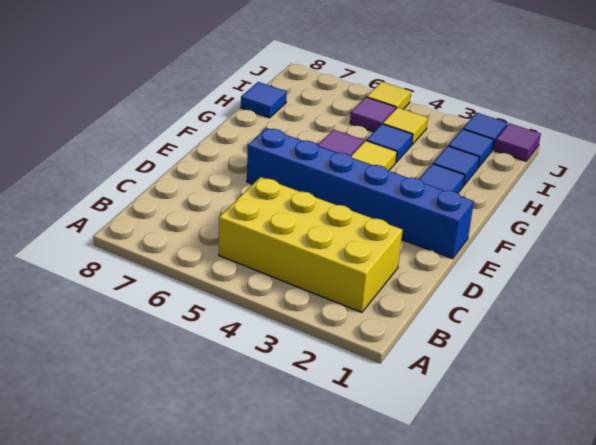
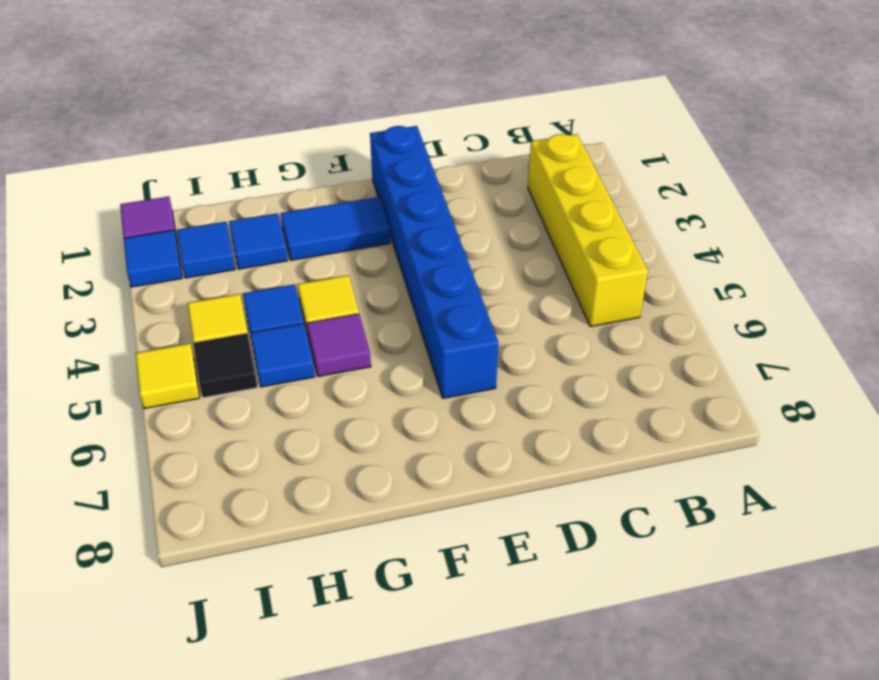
yellow brick B2:C5 level 1 -> yellow brick B2:B5 level 1
blue tile H8 level 1 -> blue tile H5 level 1
purple tile I5 level 1 -> black tile I5 level 1

